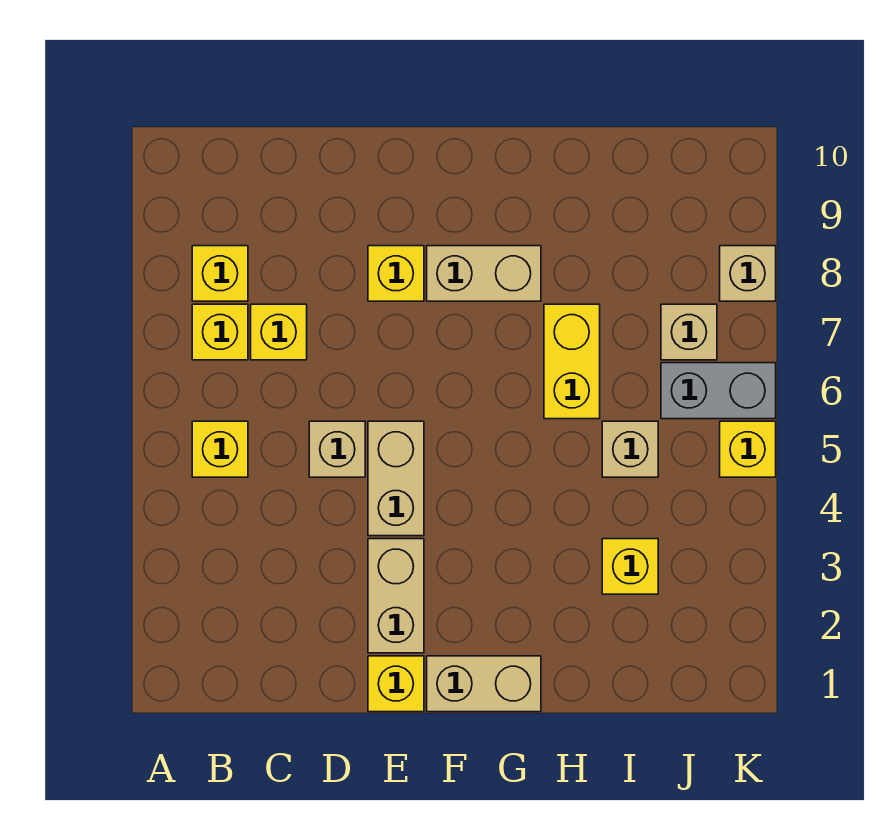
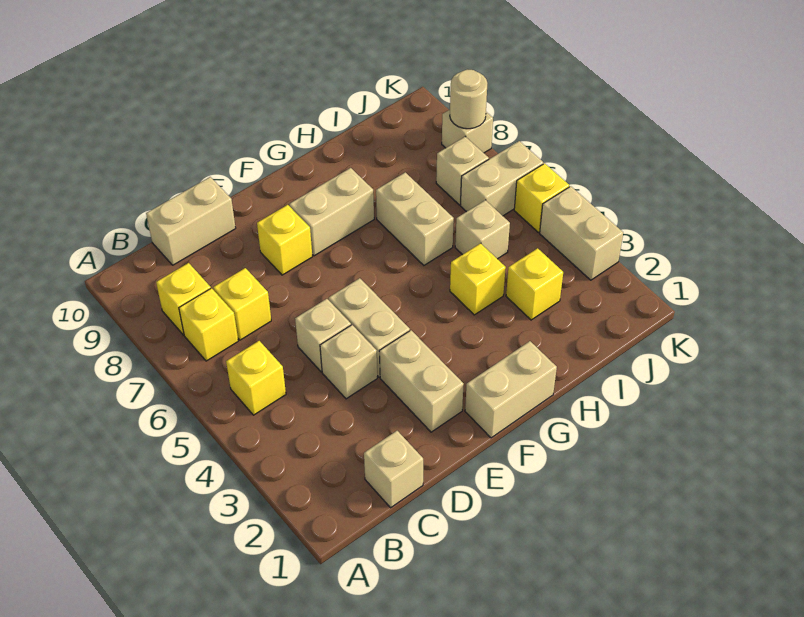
none -> tan brick C1 level 1
none -> tan brick C10:D10 level 1
none -> tan brick D4 level 1
yellow brick E1 level 1 -> yellow brick H4 level 1
yellow brick H6:H7 level 1 -> tan brick H6:H7 level 1
grey brick J6:K6 level 1 -> tan brick J6:K6 level 1
none -> tan brick K3:K4 level 1
none -> tan round brick K8 level 2

